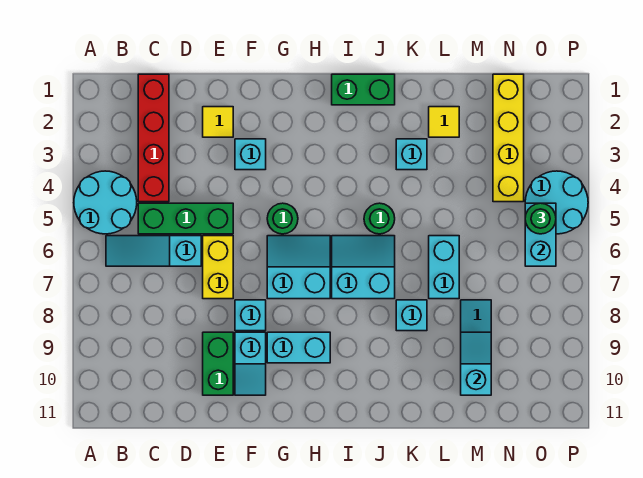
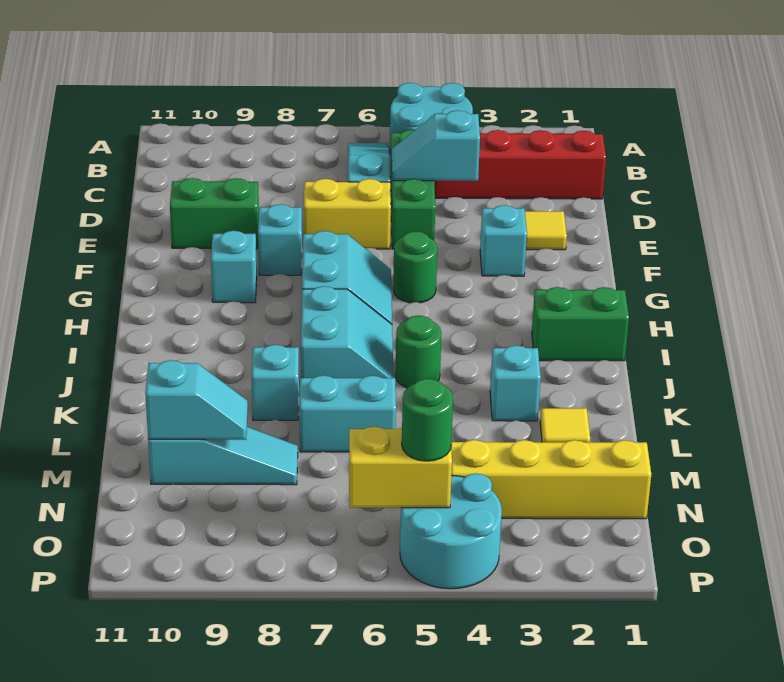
cyan slope F9:F10 level 1 top 9 -> cyan slope D4:D5 level 2 top 4
cyan brick G9:H9 level 1 -> cyan brick G9 level 1
green brick I1:J1 level 1 -> green brick I1:I2 level 1
cyan brick O5:O6 level 2 -> yellow brick O5:O6 level 2

